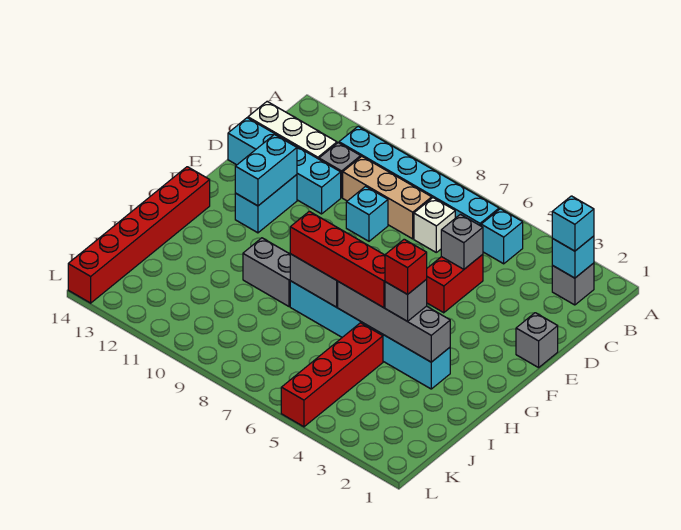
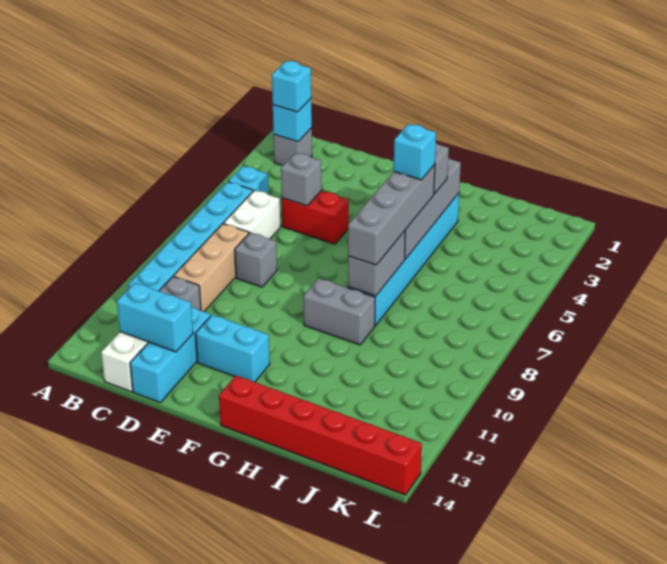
white brick C7 level 1 -> white brick C6:C7 level 1
cyan brick D9 level 1 -> cyan brick H5 level 4
cyan brick D11:D14 level 1 -> cyan brick D12:D14 level 1
grey brick E1 level 1 -> grey brick D8 level 1
cyan brick E12:F12 level 2 -> cyan brick C13:D13 level 2
red brick H4 level 4 -> none
red brick H5:H8 level 3 -> grey brick H5:H8 level 3
grey brick H9:H10 level 1 -> grey brick G9:H9 level 1
red brick I5:L5 level 1 -> none

